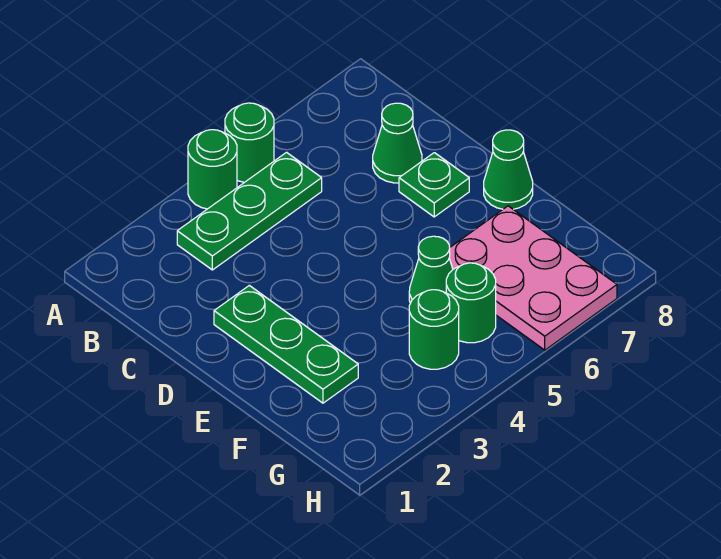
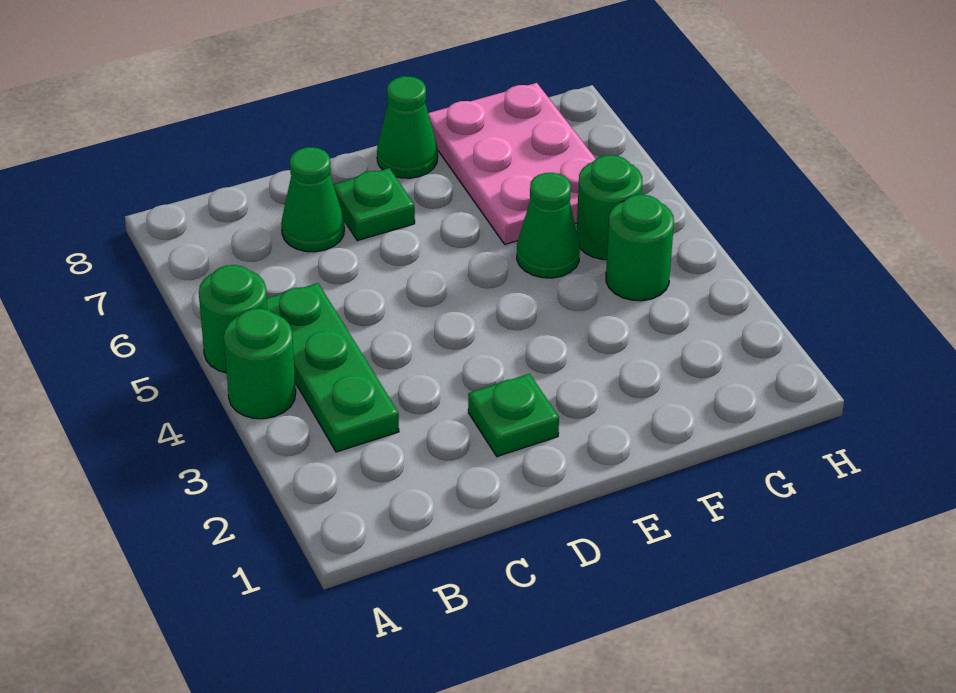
green plate D2:F2 level 1 -> green plate D2 level 1
pink plate F6:H7 level 1 -> pink plate F6:G8 level 1

